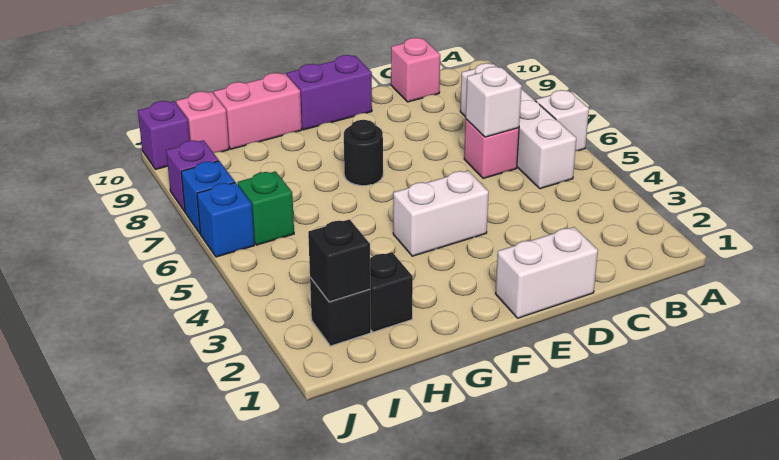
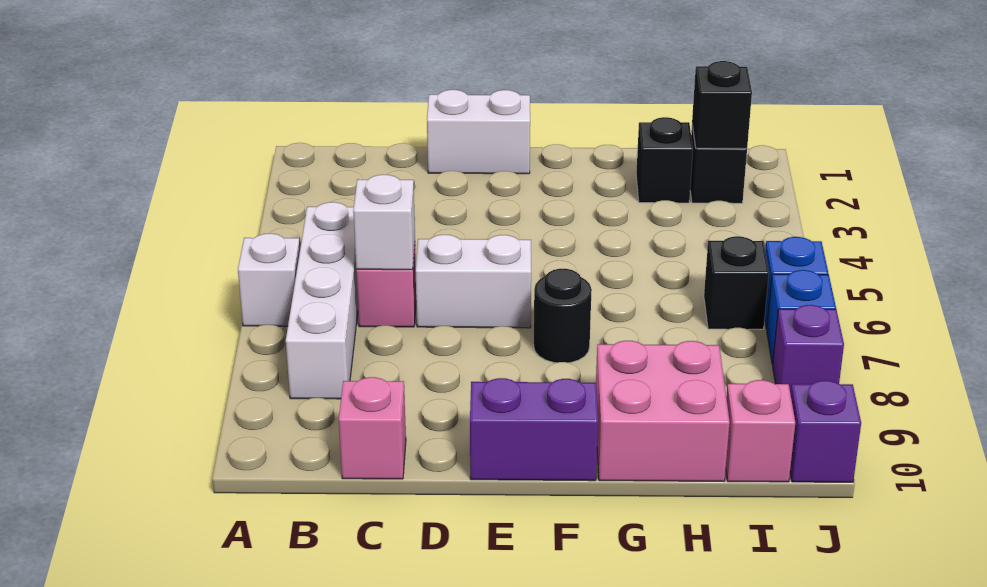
white brick E4:F4 level 1 -> white brick D6:E6 level 1
pink brick G10:H10 level 1 -> pink brick G9:H10 level 1
green brick I6 level 1 -> black brick I6 level 1

